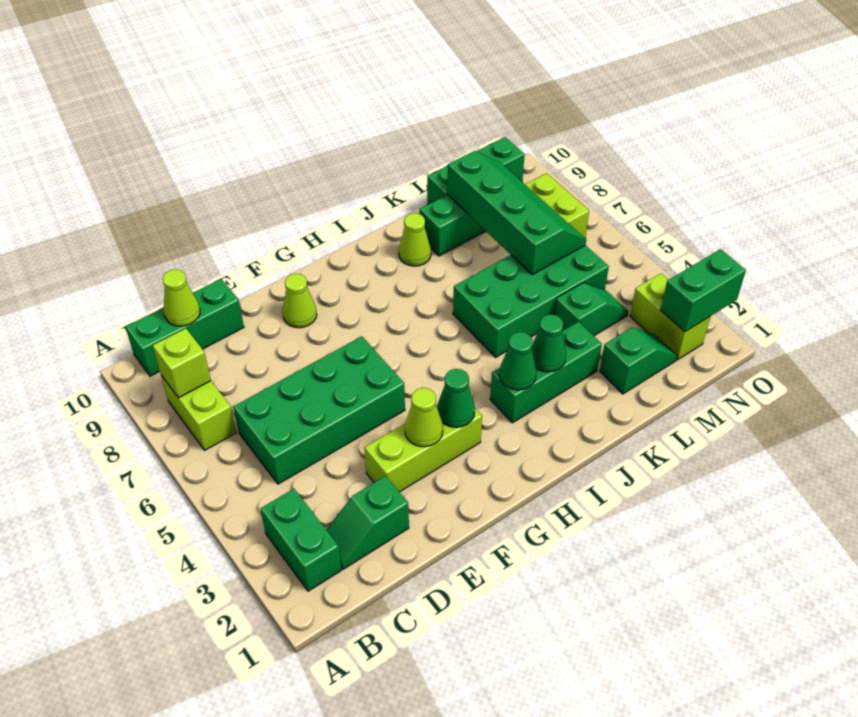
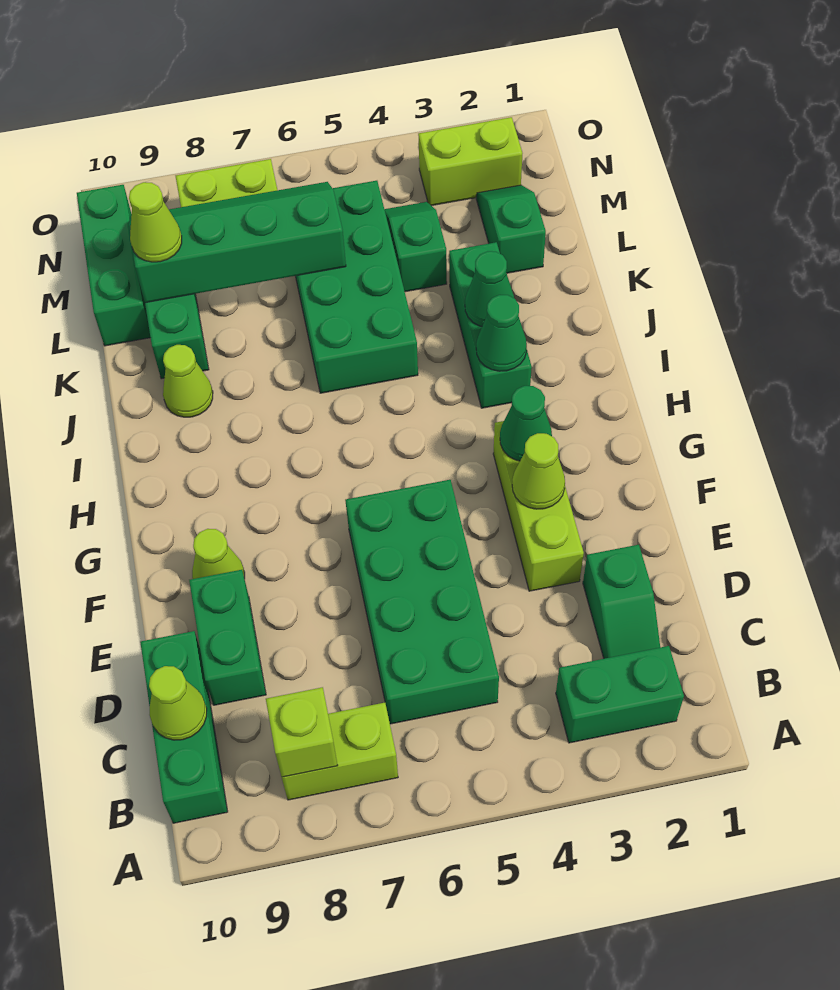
none -> lime cone L9 level 3
green brick N2:O2 level 2 -> green brick D9:E9 level 1

